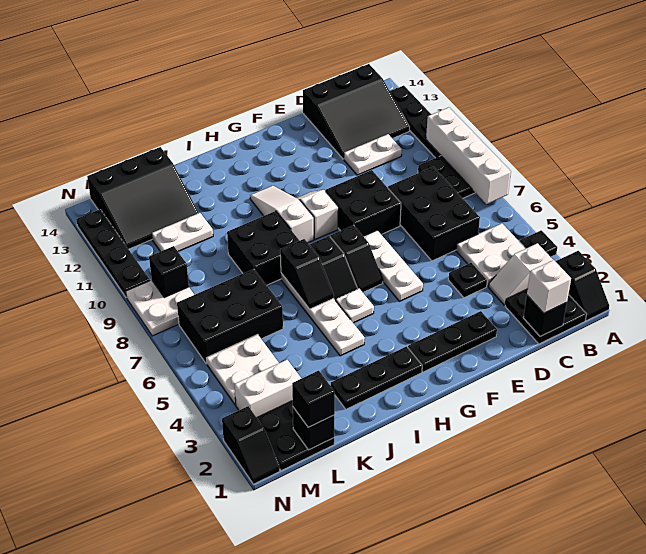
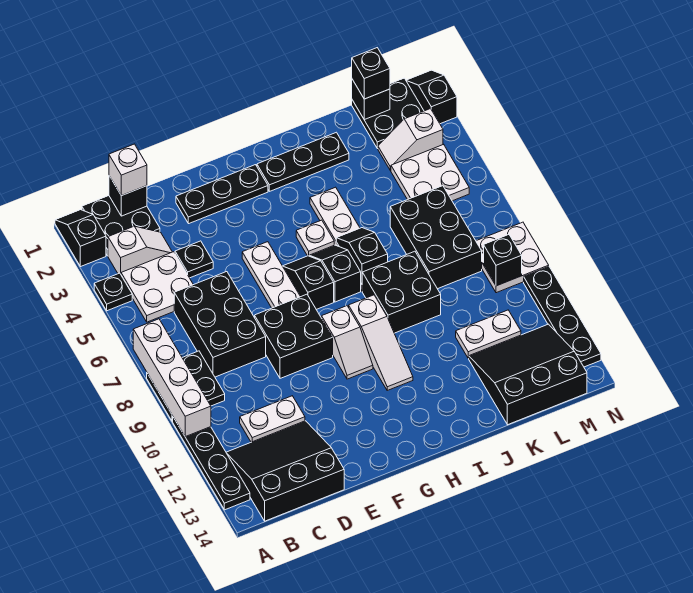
black brick K6:M7 level 1 -> black brick K6:L8 level 1
white brick L3:M3 level 1 -> white slope L3:M3 level 1 top M

